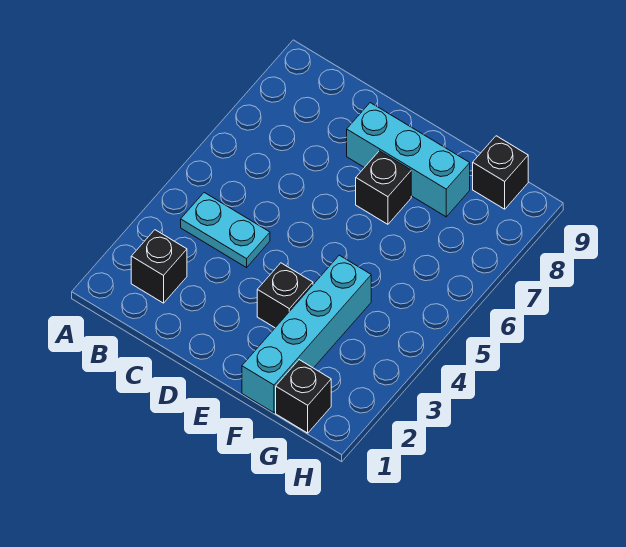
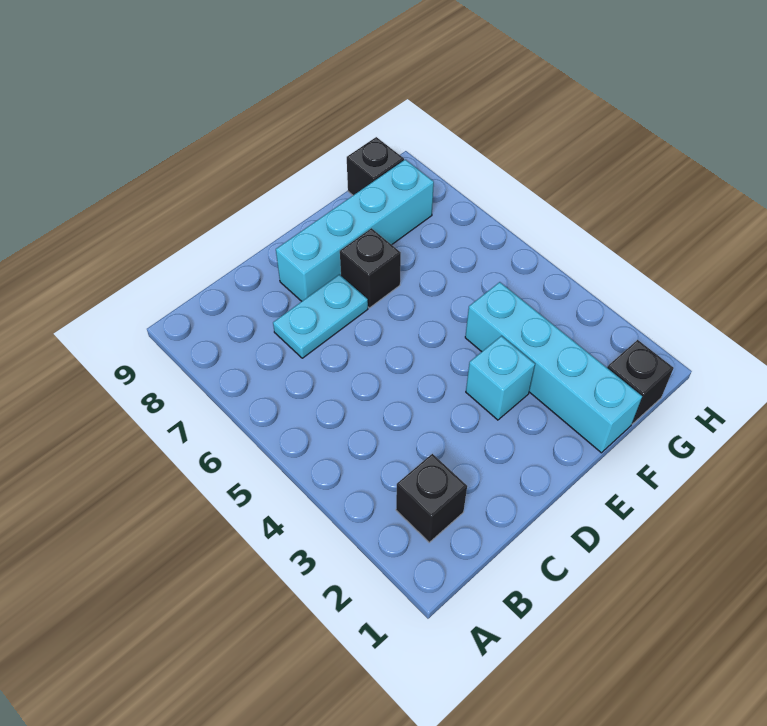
cyan plate B4:C4 level 1 -> cyan plate C7:D7 level 1
cyan brick D8:F8 level 1 -> cyan brick D8:G8 level 1
black brick E3 level 1 -> cyan brick E3 level 1

